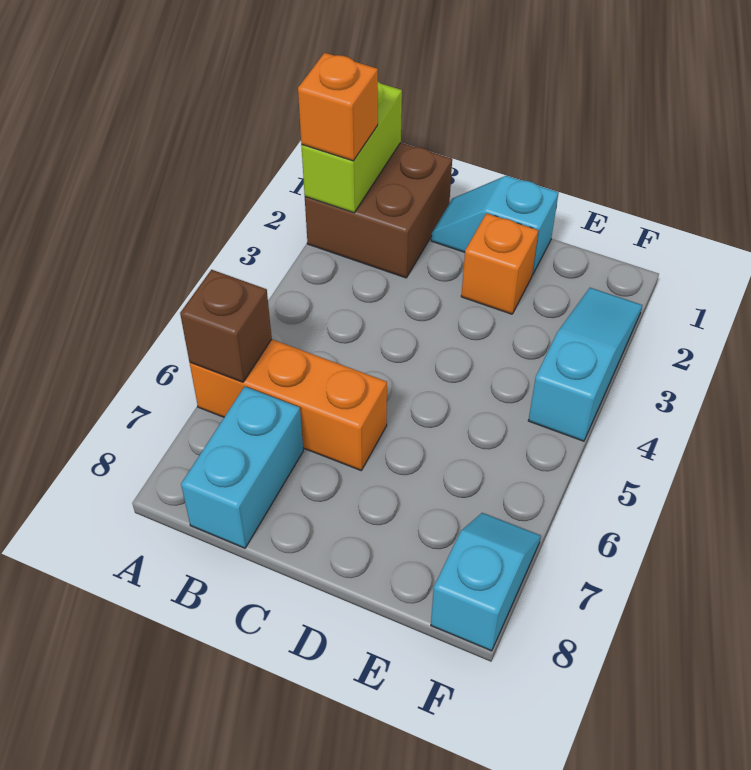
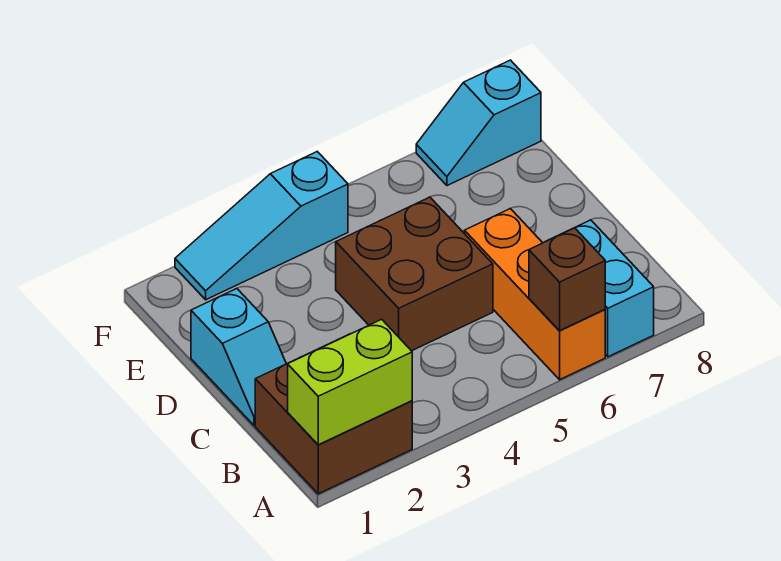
orange brick A2 level 3 -> none
cyan brick B7:B8 level 1 -> cyan brick A7:B7 level 1
none -> brown brick C4:D5 level 1
orange brick D2 level 1 -> none

